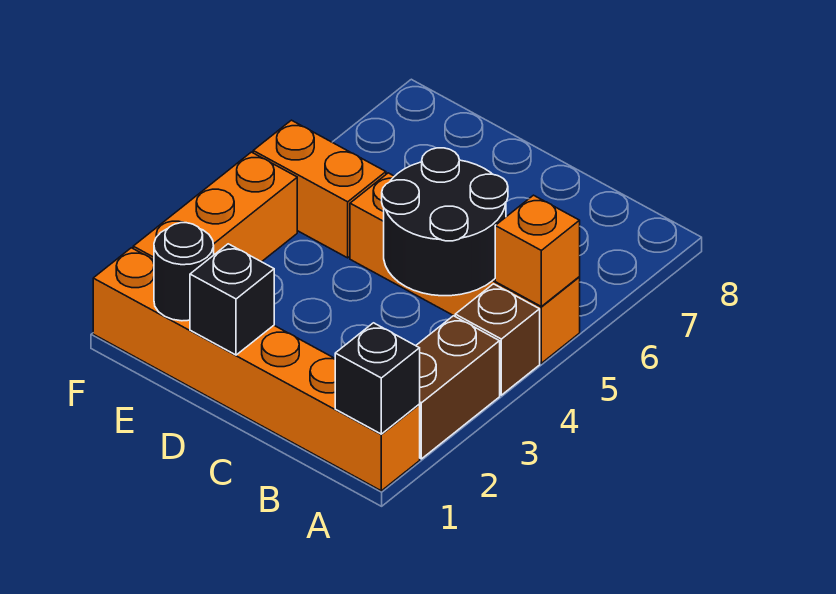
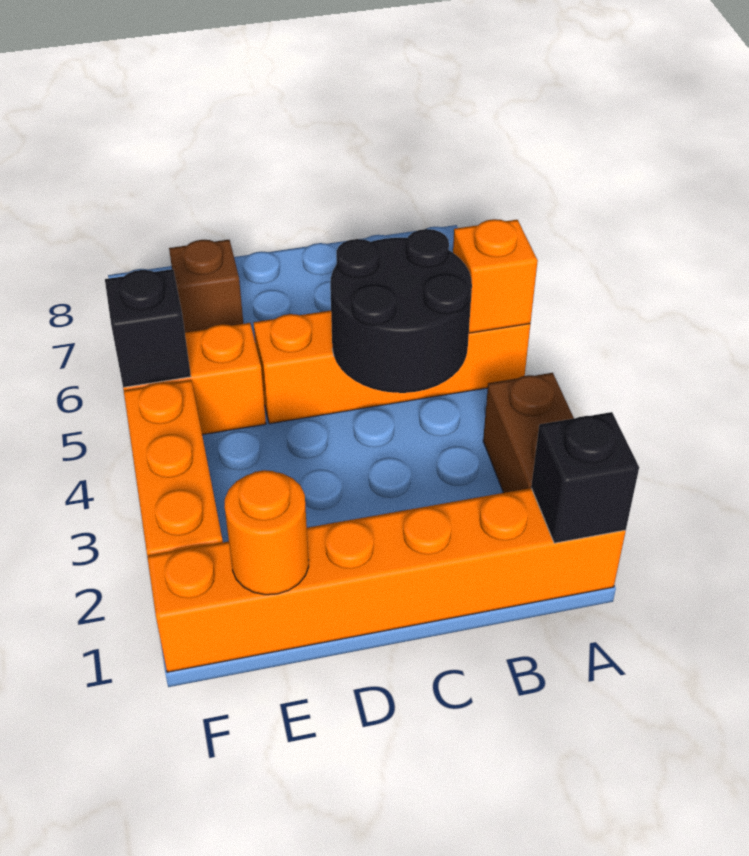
brown brick A4 level 1 -> brown brick E7 level 1
black brick D1 level 2 -> black brick F5 level 2
black round brick E1 level 2 -> orange round brick E1 level 2

